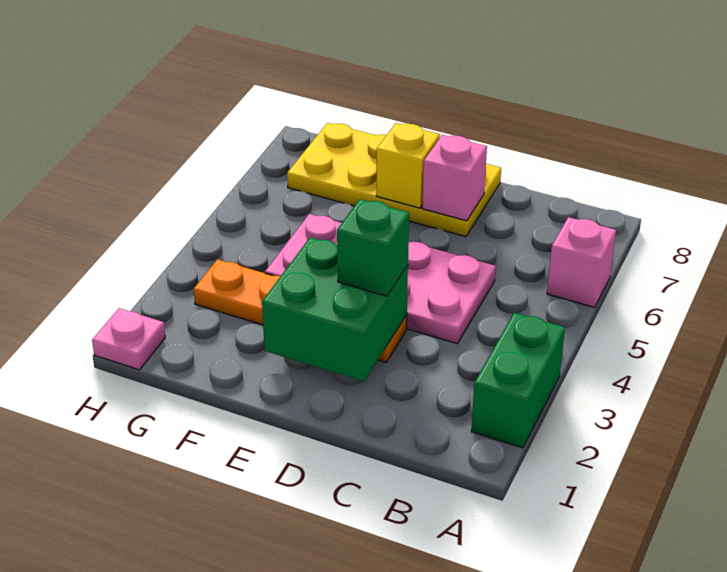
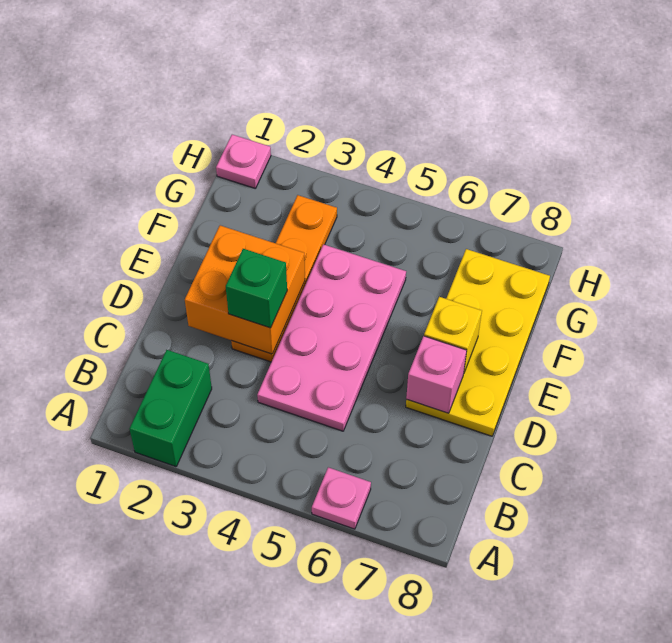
green brick A2:A3 level 1 -> green brick A2:B2 level 1
pink brick A6 level 1 -> pink plate A6 level 1
green brick D2:E3 level 2 -> orange brick D2:E3 level 2

